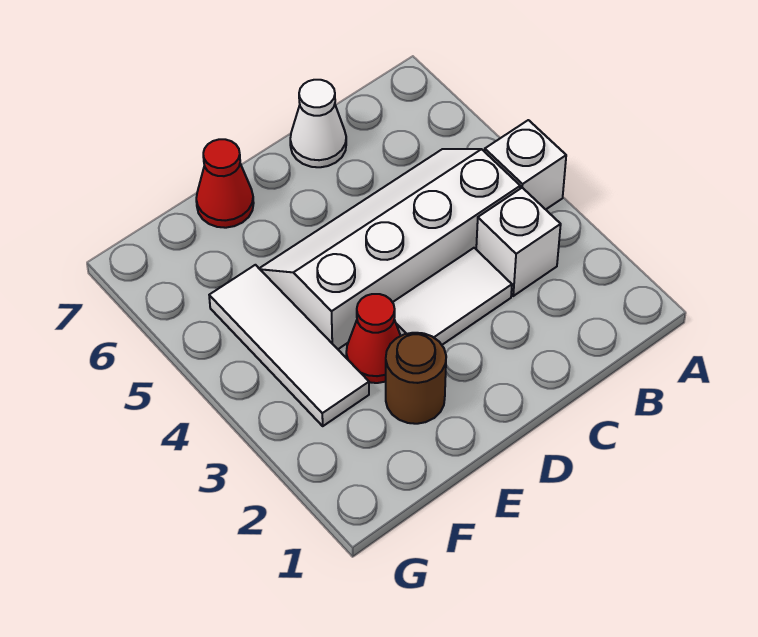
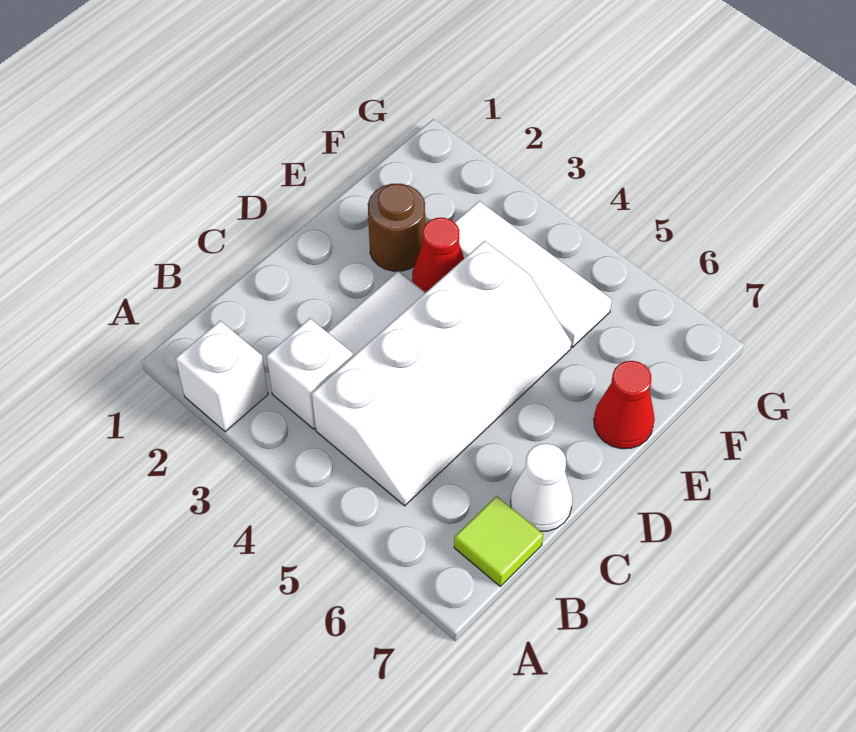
white brick A4 level 1 -> white brick A2 level 1
none -> lime tile B7 level 1

